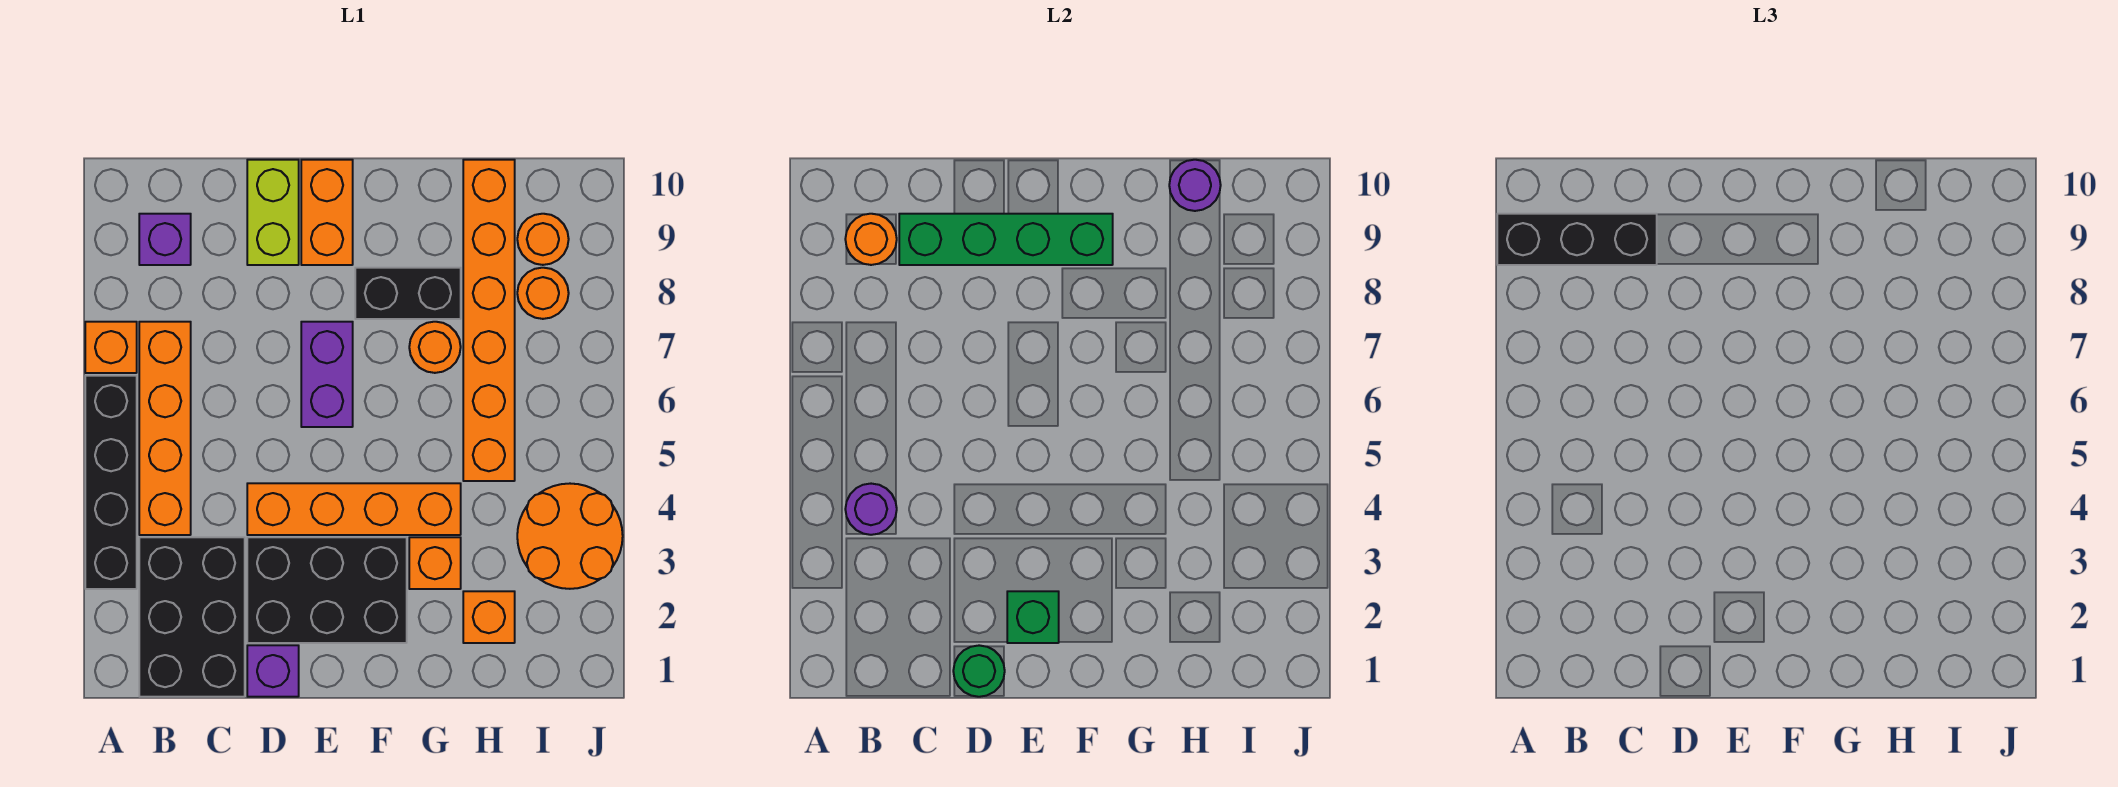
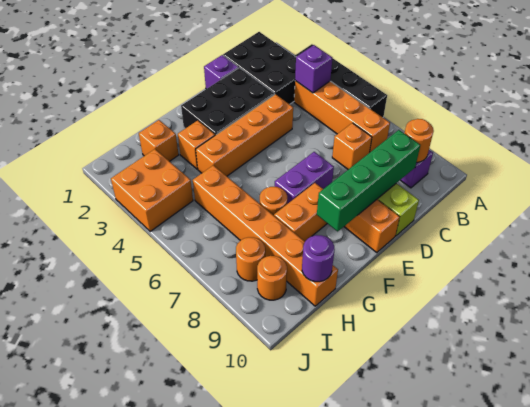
orange brick A7 level 1 -> orange brick C7 level 1
black brick A9:C9 level 3 -> none
purple round brick B4 level 2 -> purple brick B4 level 2
green round brick D1 level 2 -> none
green brick E2 level 2 -> none
purple brick E6:E7 level 1 -> purple brick E7:F7 level 1
black brick F8:G8 level 1 -> orange brick F8:G8 level 1
orange round brick I3:J4 level 1 -> orange brick I3:J4 level 1

